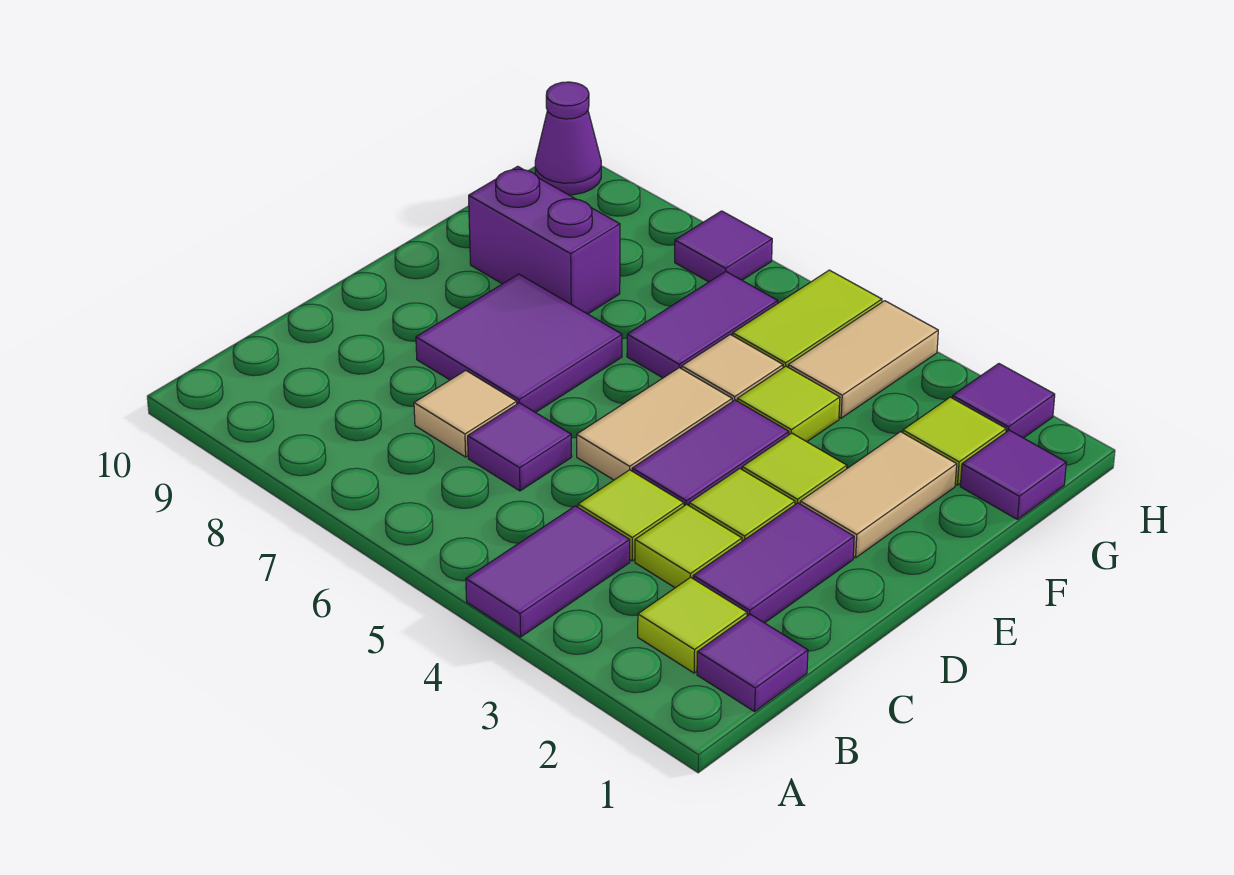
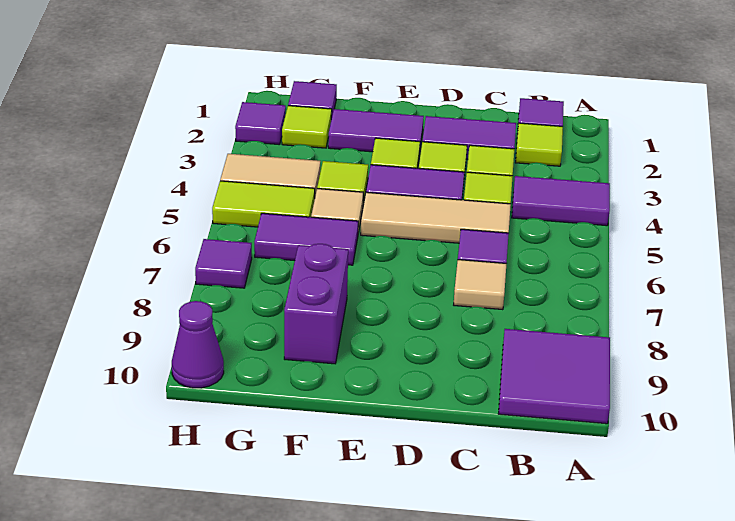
tan tile D5:E5 level 1 -> tan tile C5:E5 level 1
purple tile D7:E8 level 1 -> purple tile A9:B10 level 1
tan tile E2:F2 level 1 -> purple tile E2:F2 level 1

